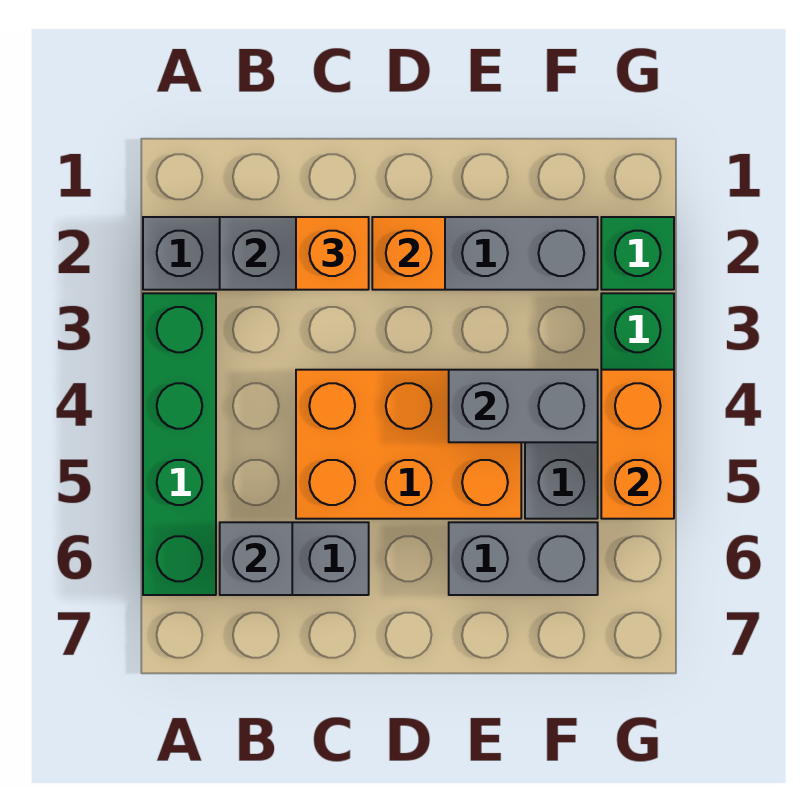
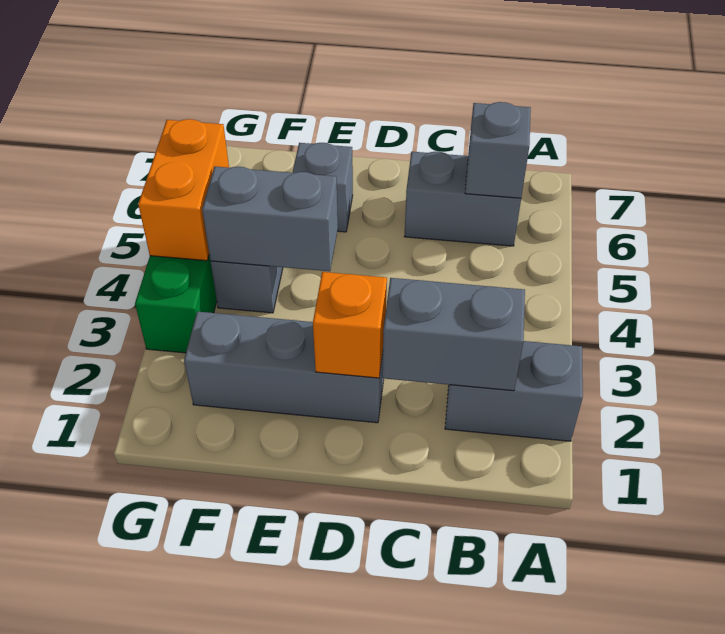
green brick A3:A6 level 1 -> none
orange brick C2 level 3 -> none
orange brick C4:E5 level 1 -> none
grey brick E6:F6 level 1 -> grey brick E6 level 1
green brick G2 level 1 -> none

